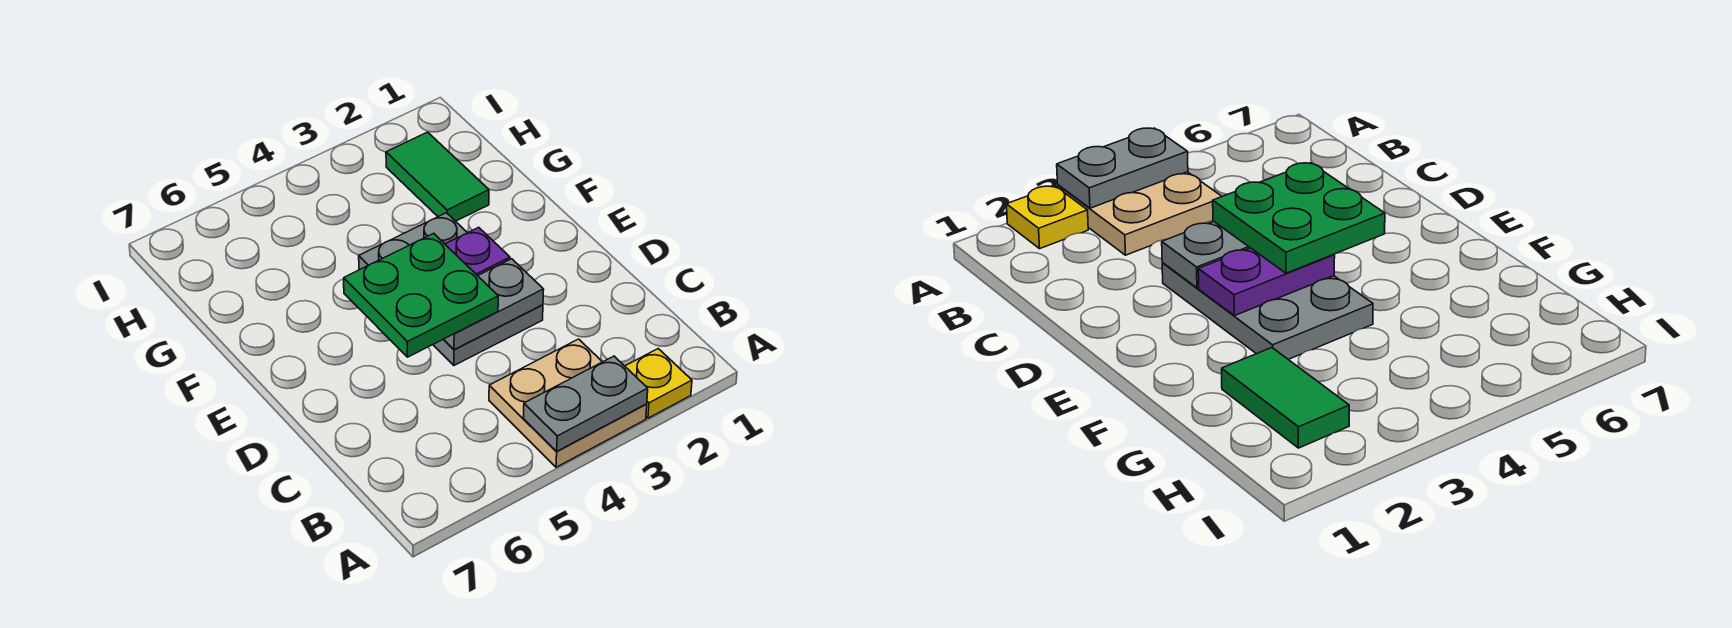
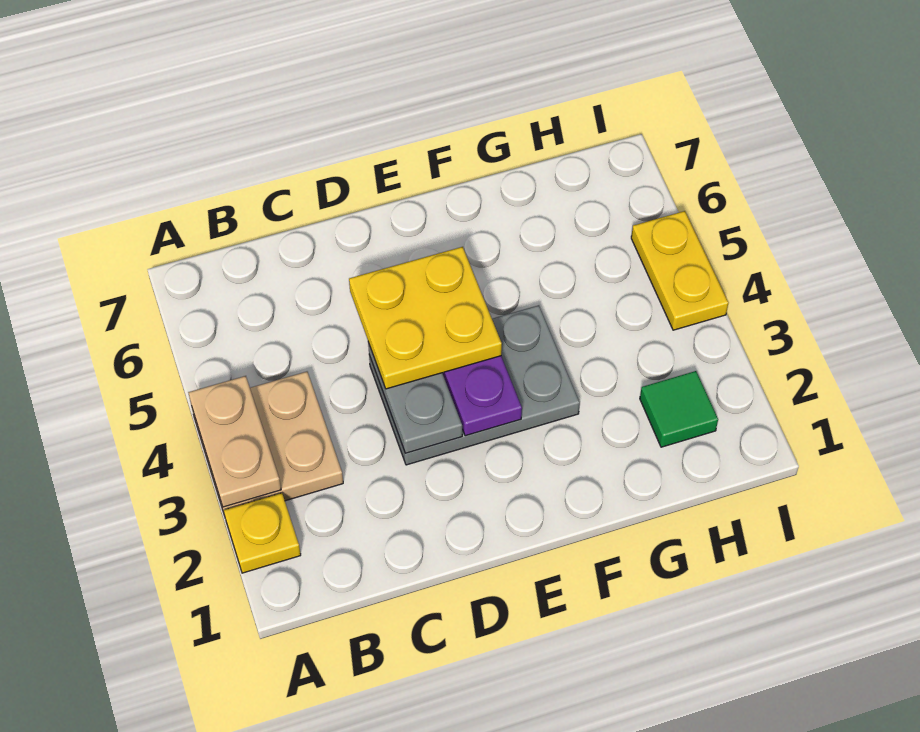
grey plate A3:A4 level 2 -> tan plate A3:A4 level 2
green plate D4:E5 level 3 -> yellow plate D4:E5 level 3
green tile G2:H2 level 1 -> green tile H2 level 1
none -> yellow plate I4:I5 level 1

